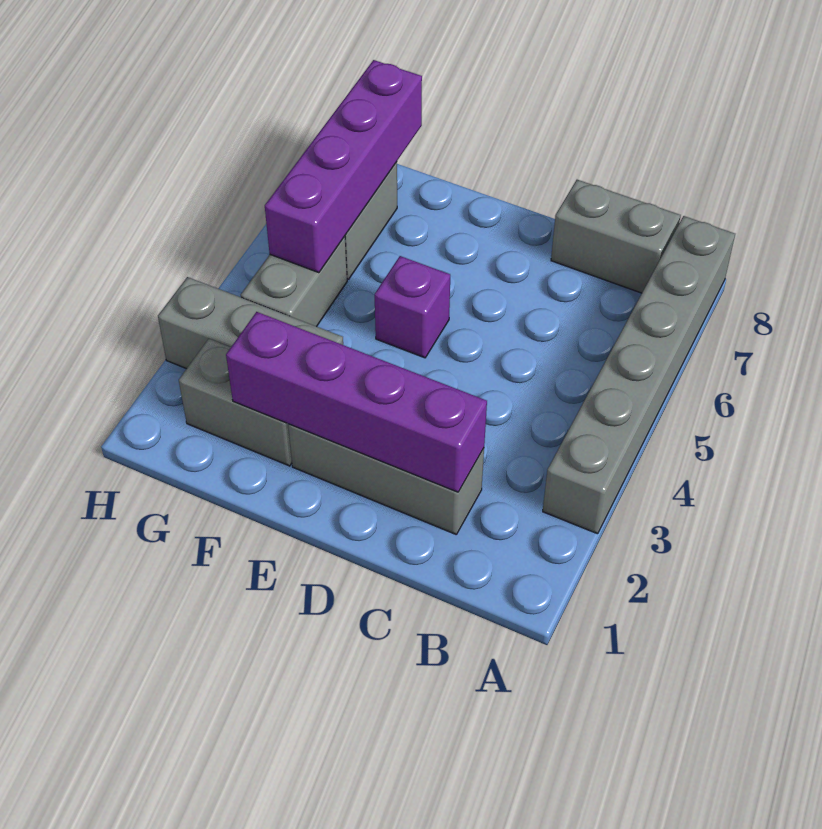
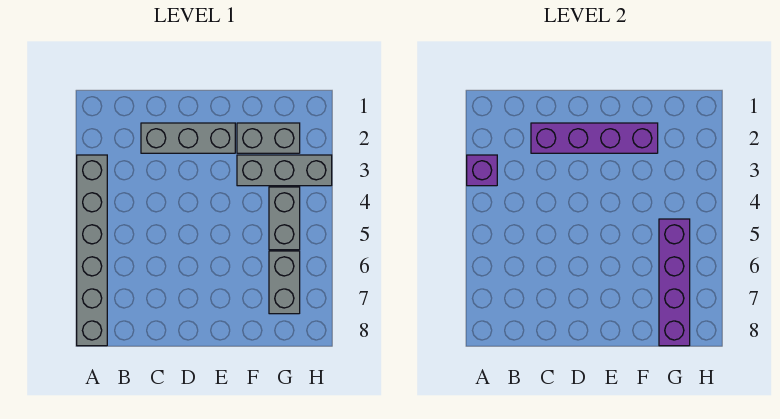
grey brick B8:C8 level 1 -> none
purple brick E5 level 1 -> purple brick A3 level 2

